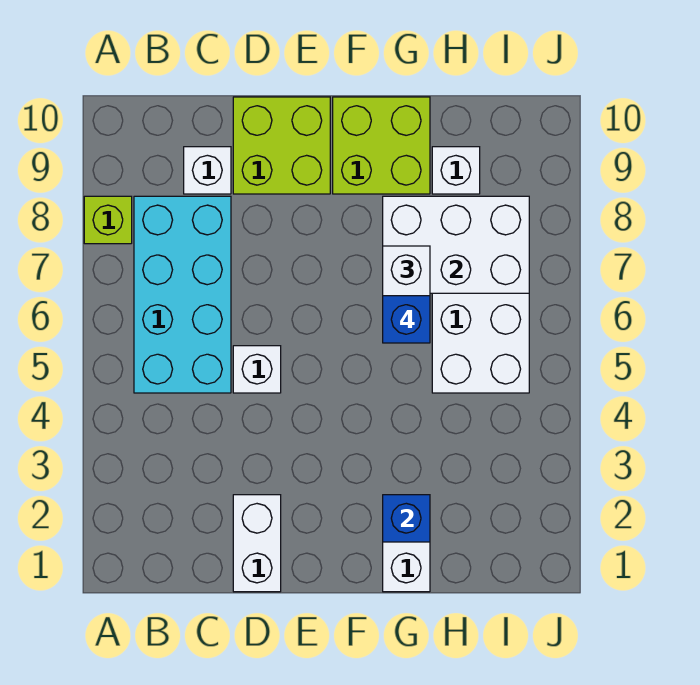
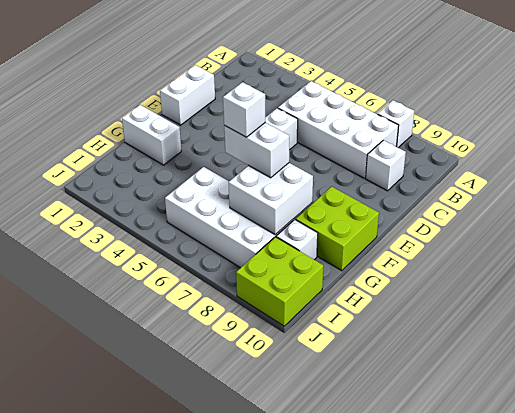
lime brick A8 level 1 -> white brick A8 level 1
cyan brick B5:C8 level 1 -> white brick B5:C8 level 1
white brick D1:D2 level 1 -> white brick D1:E1 level 1
lime brick D9:E10 level 1 -> lime brick I9:J10 level 1
blue brick G2 level 2 -> none
blue brick G6 level 4 -> white brick G6 level 4
white brick G7:I8 level 2 -> white brick G7:H8 level 2

